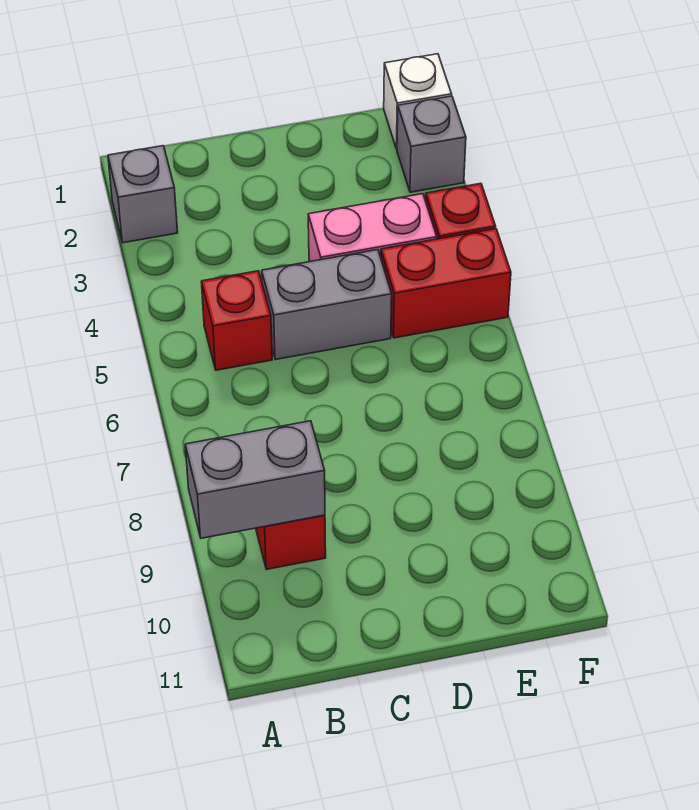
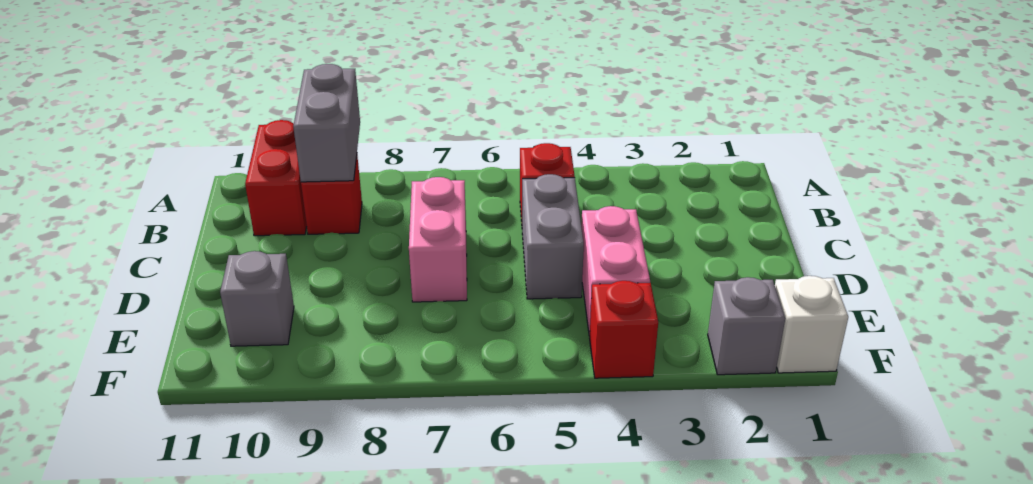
grey brick A2 level 1 -> grey brick E10 level 1
none -> pink brick C7:D7 level 1
red brick E5:F5 level 1 -> red brick A10:B10 level 1

